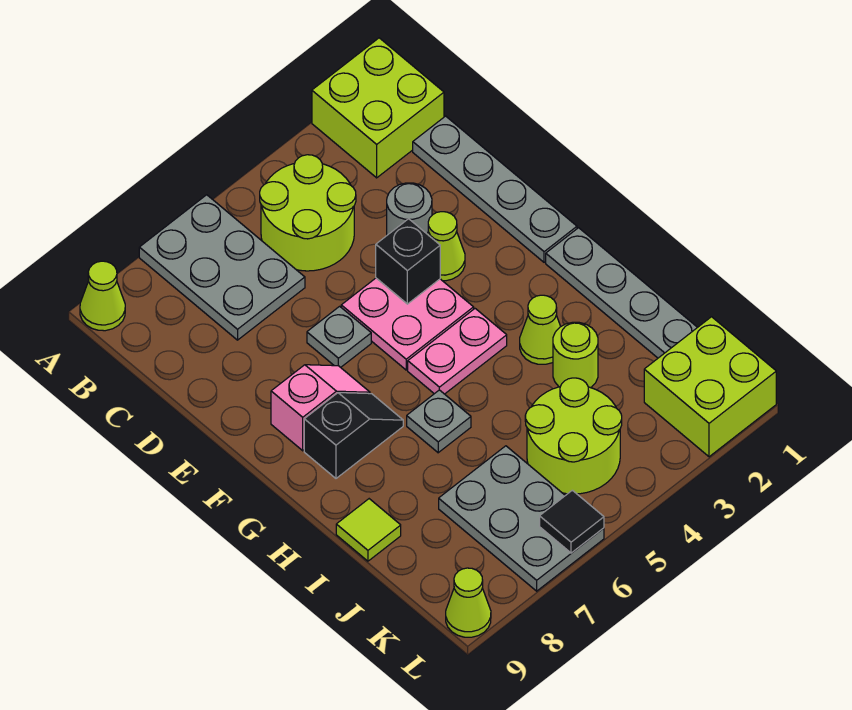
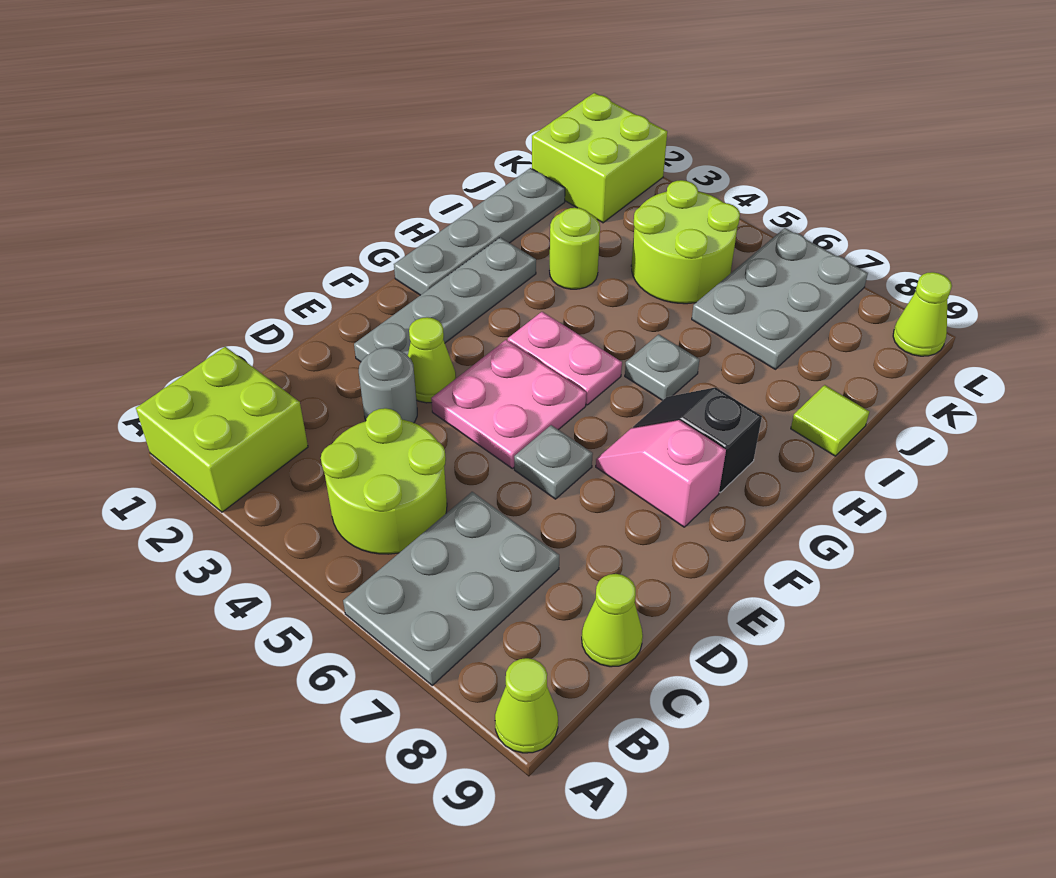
grey plate C1:F1 level 1 -> grey plate E2:H2 level 1
black brick E4 level 2 -> none
lime cone H3 level 1 -> lime cone C9 level 1
black tile L6 level 2 -> none

